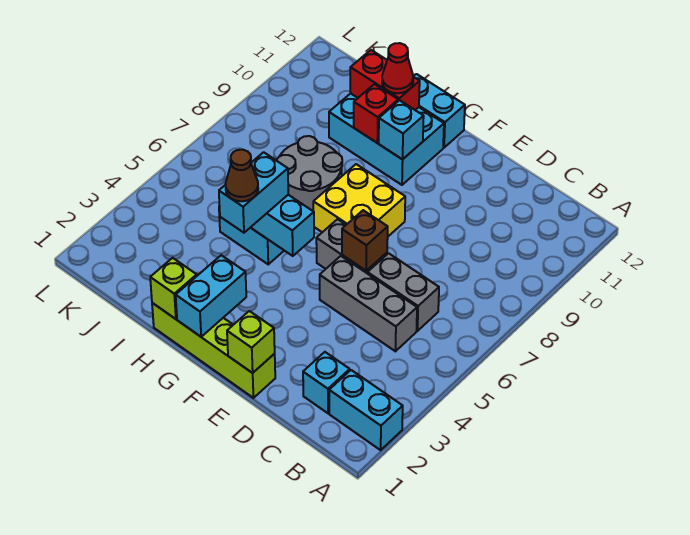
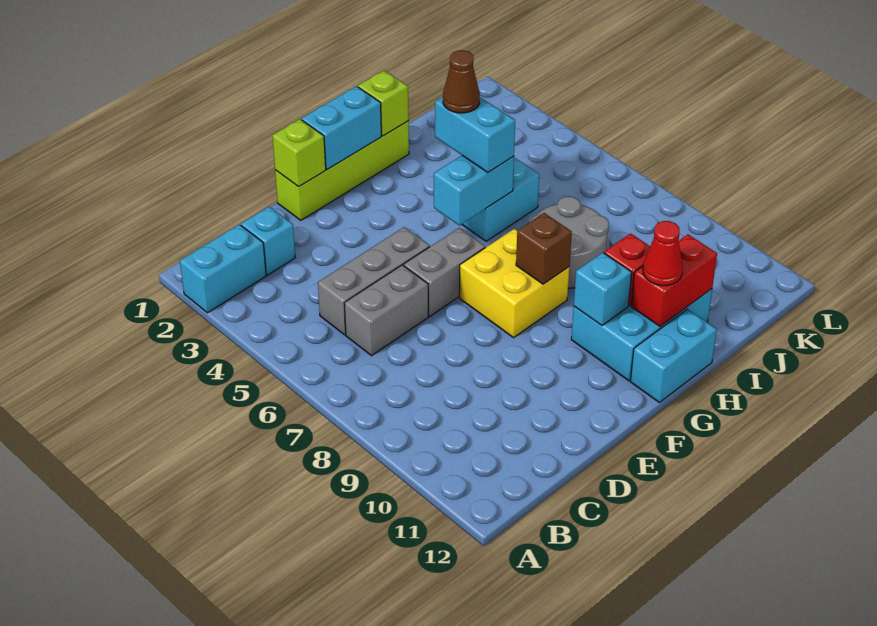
brown brick E6 level 2 -> brown brick G8 level 2
cyan brick G1:G2 level 2 -> cyan brick F1:G1 level 2

